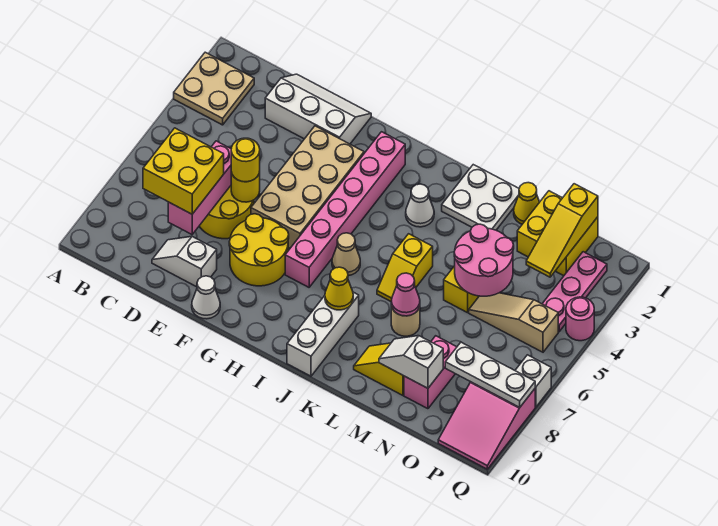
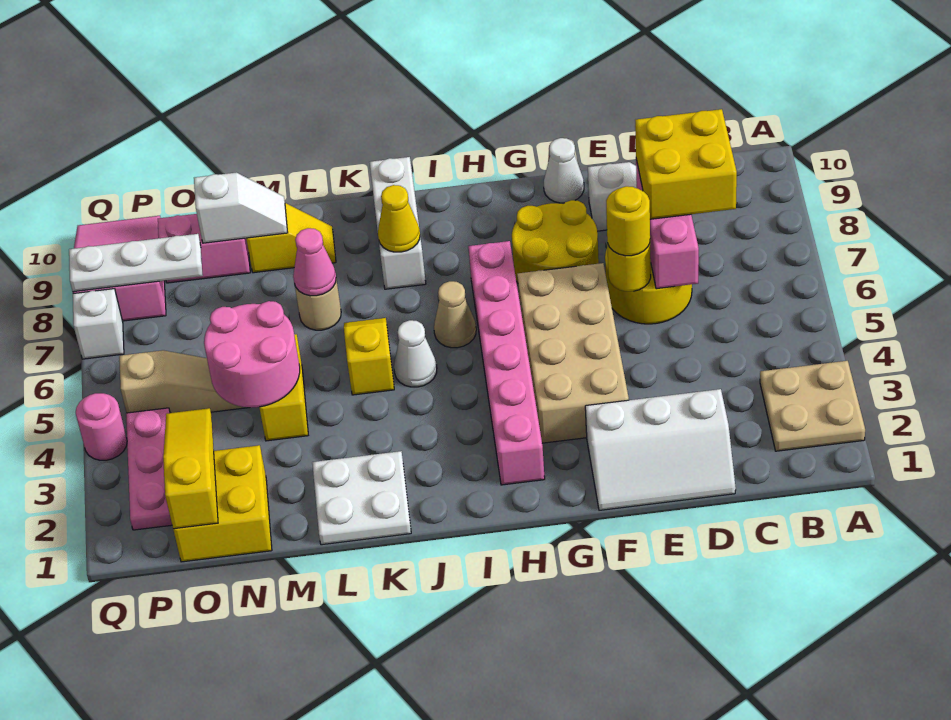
white cone J3 level 1 -> white cone J5 level 1
yellow cone M1 level 1 -> none
pink brick N8:N9 level 1 -> pink brick N9:O9 level 1

